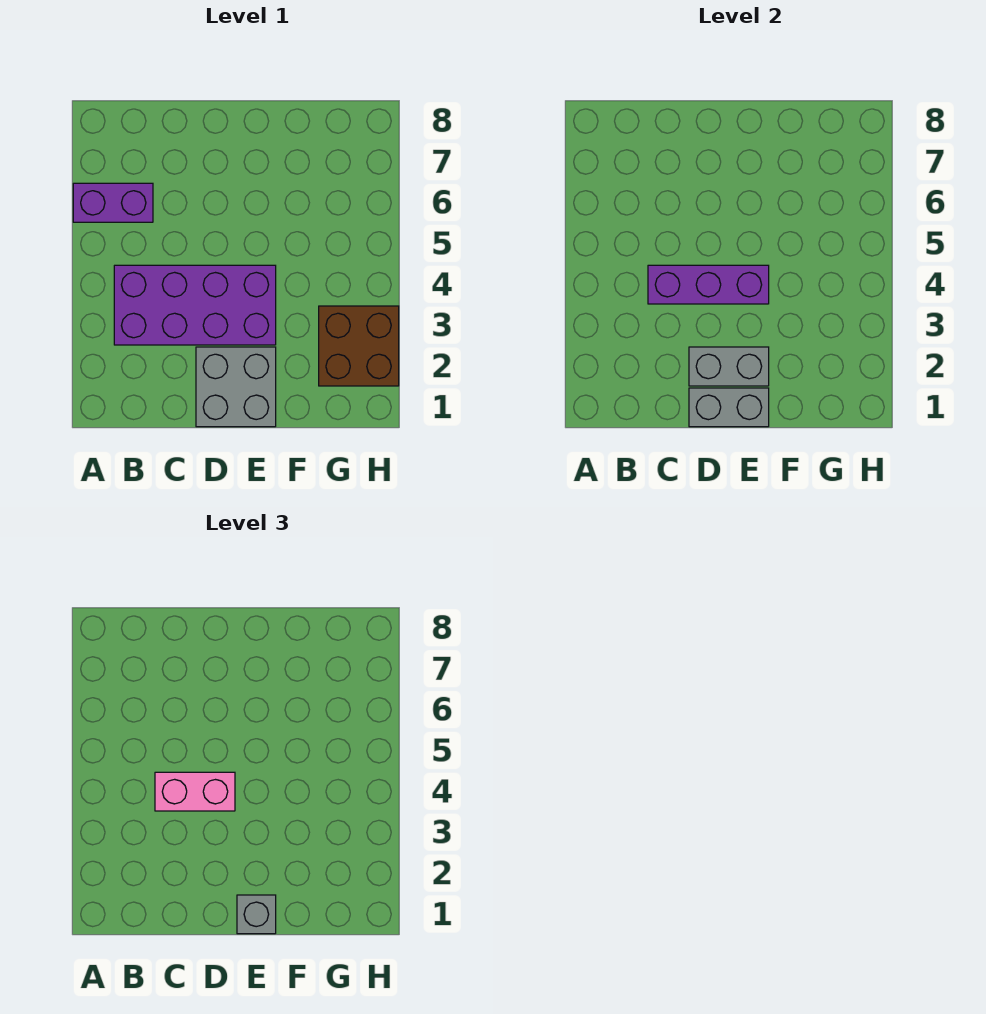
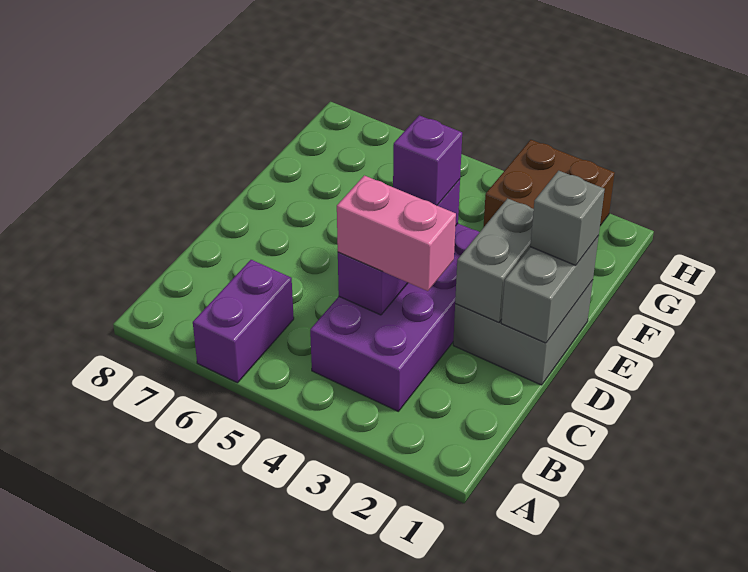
pink brick C4:D4 level 3 -> pink brick C3:C4 level 3
none -> purple brick E4 level 3

